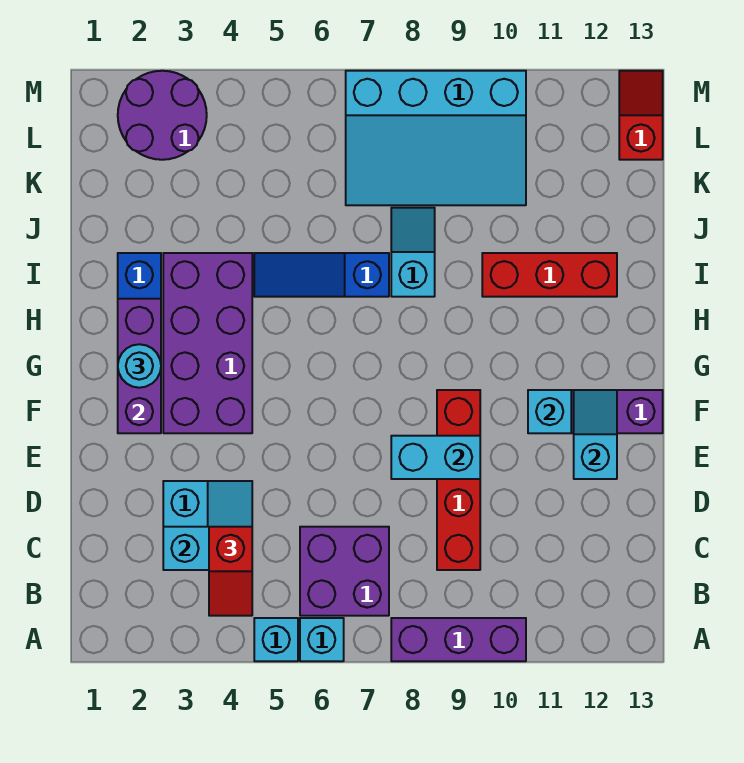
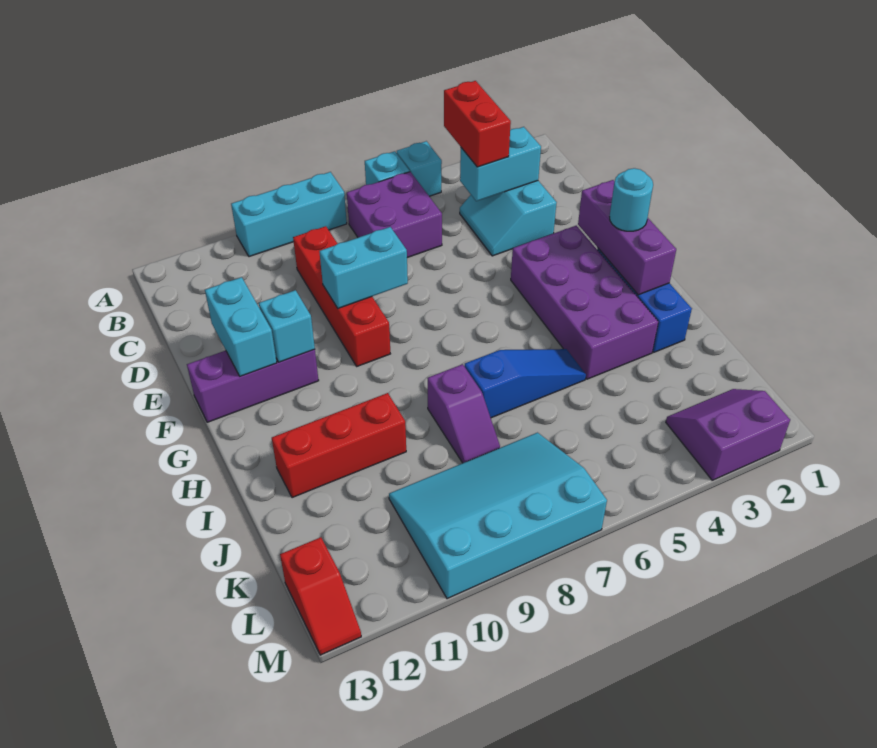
purple brick A8:A10 level 1 -> cyan brick A8:A10 level 1
red slope B4:C4 level 3 top C -> red brick B4:C4 level 3
cyan slope E12:F12 level 2 top E -> cyan brick E12:F12 level 2
cyan slope I8:J8 level 1 top I -> purple slope I8:J8 level 1 top I
purple round brick L2:M3 level 1 -> purple slope L2:M3 level 1 top M

